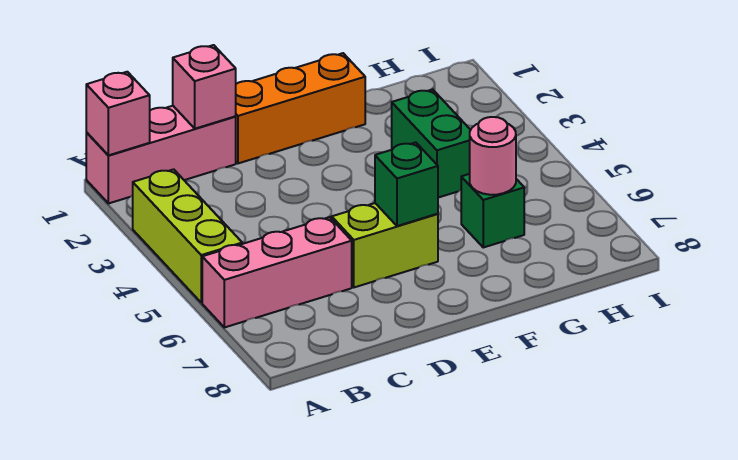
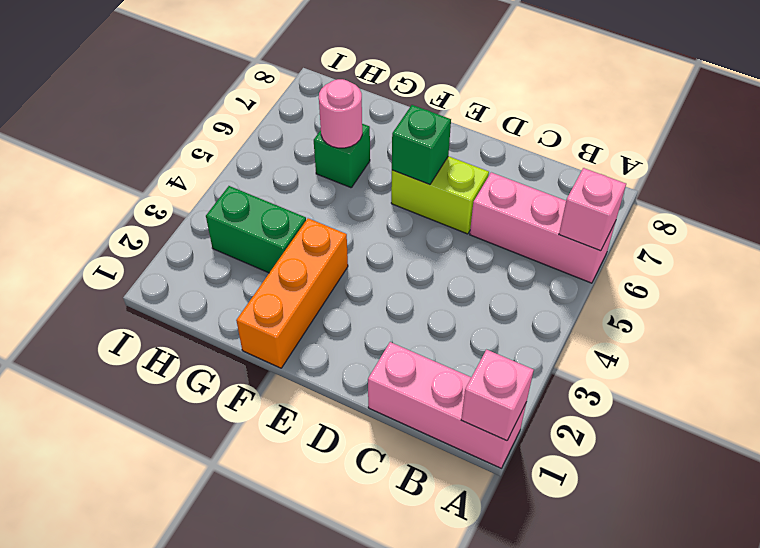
lime brick A3:A5 level 1 -> none
pink brick C1 level 2 -> pink brick A6 level 2
orange brick D1:F1 level 1 -> orange brick F1:F3 level 1
green brick G3:G4 level 1 -> green brick G3:H3 level 1

